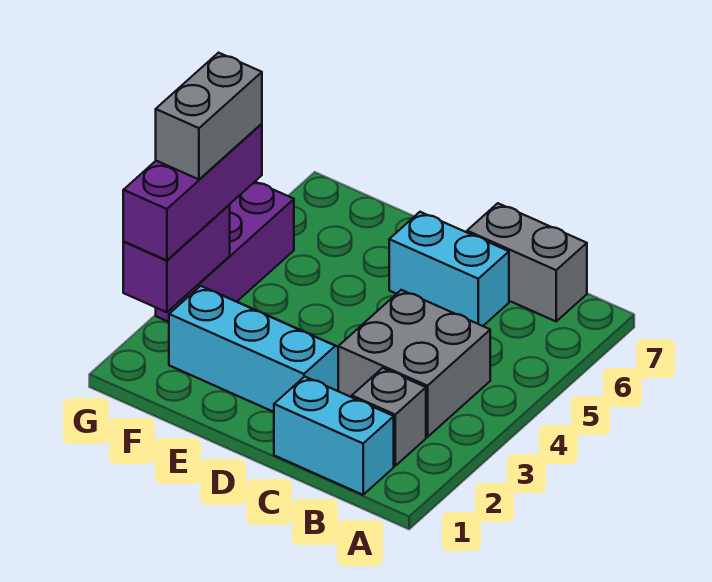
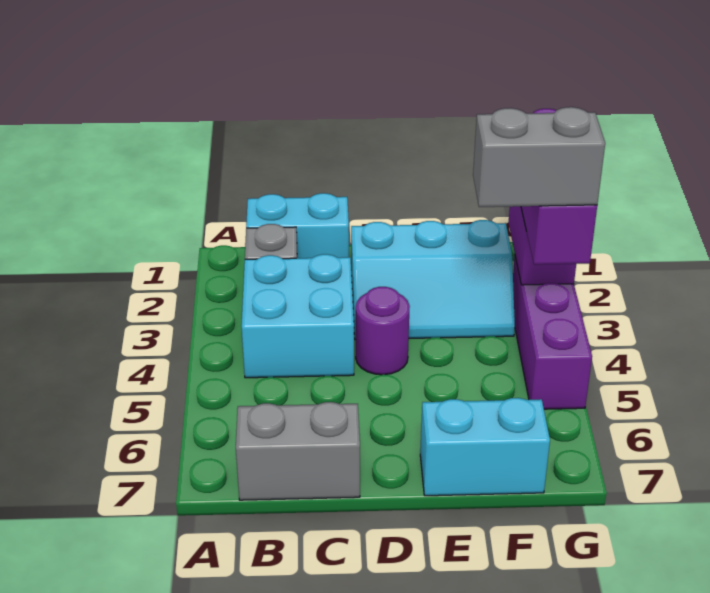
grey brick B3:C4 level 1 -> cyan brick B3:C4 level 1
cyan brick C6:D6 level 1 -> cyan brick E7:F7 level 1
none -> purple round brick D4 level 1
grey brick G3:G4 level 4 -> grey brick F4:G4 level 4

